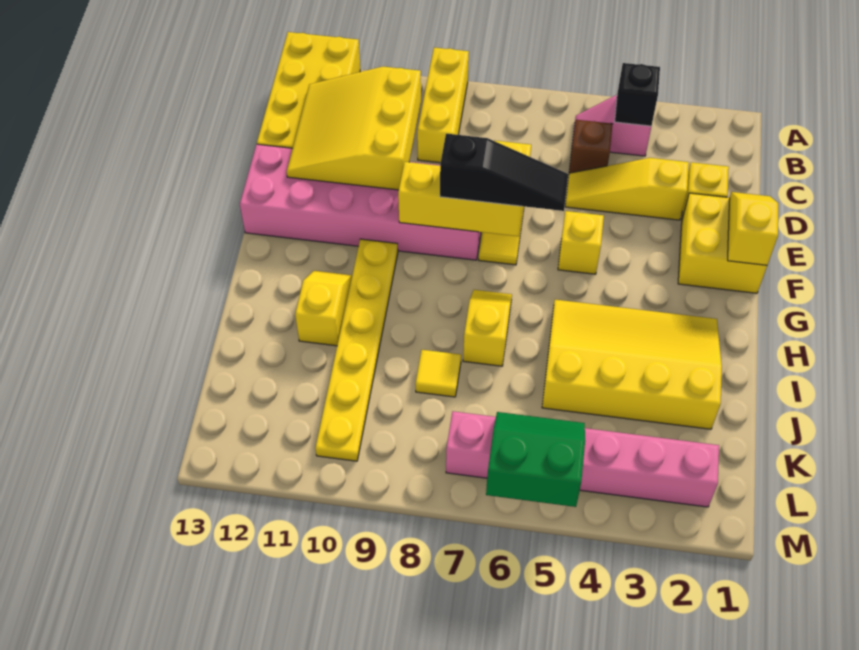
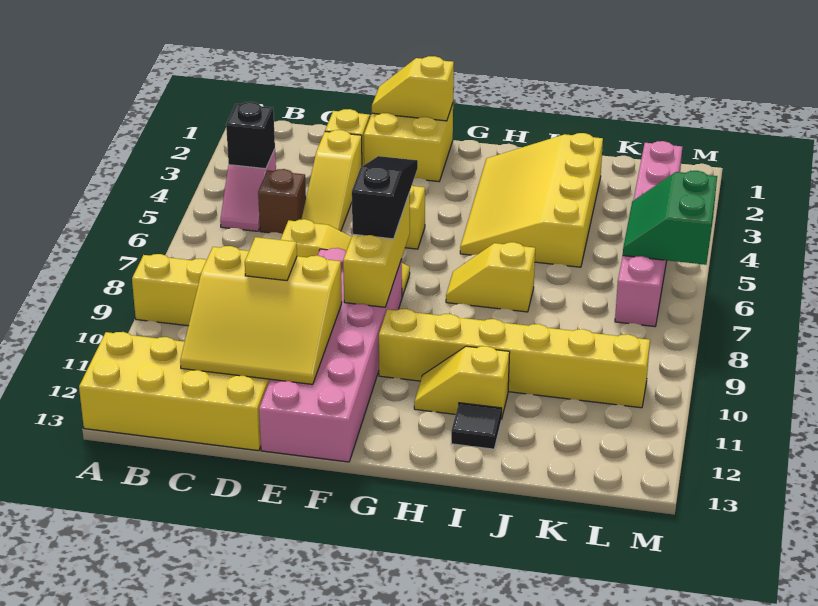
yellow plate G10:L10 level 1 -> yellow brick G10:L10 level 1
none -> black tile I12 level 1
yellow tile J8 level 1 -> yellow tile D10 level 3

